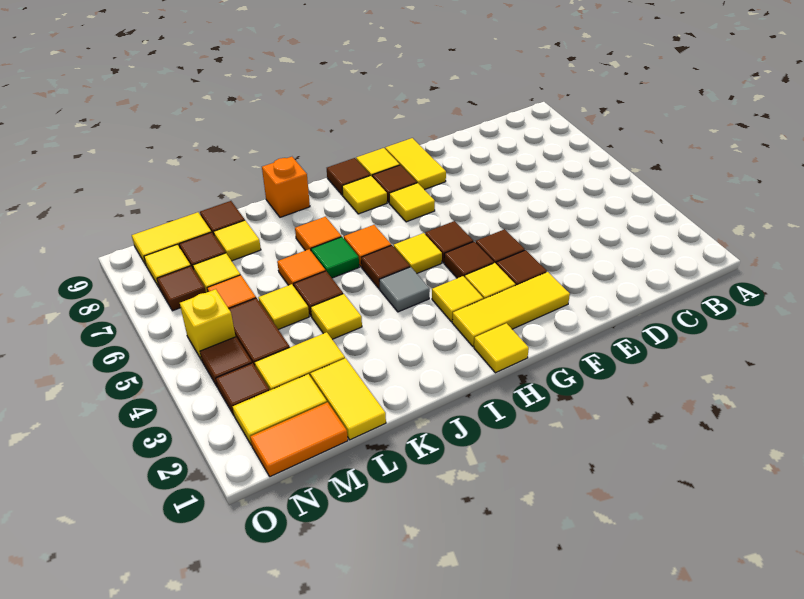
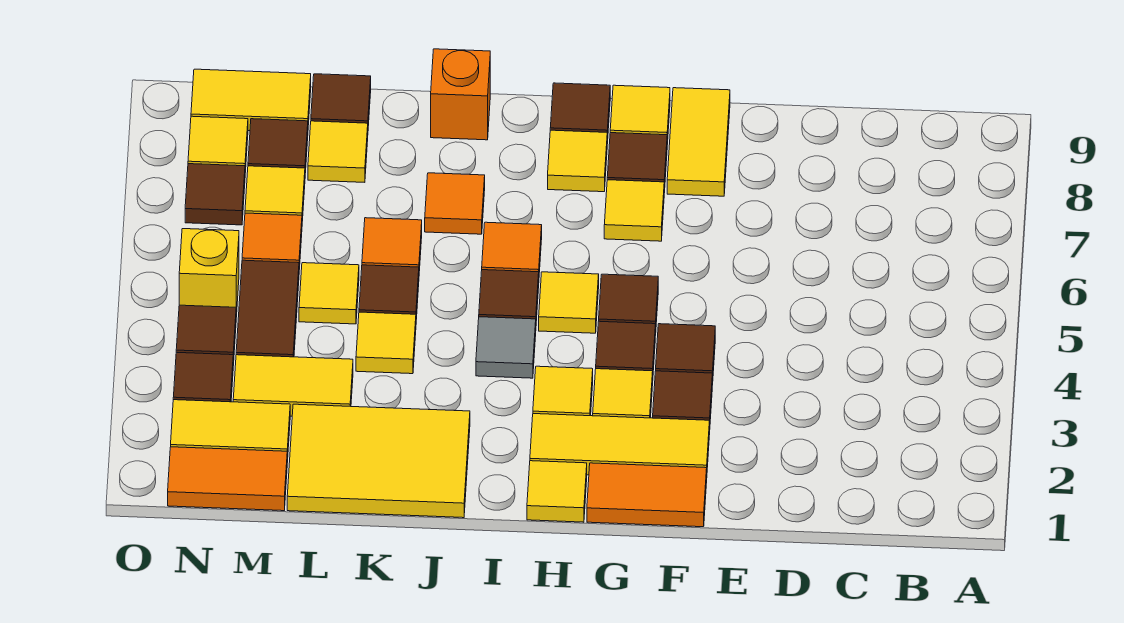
none -> orange tile F1:G1 level 1
green tile J6 level 1 -> none
yellow tile L1:L2 level 1 -> yellow tile J1:L2 level 1

